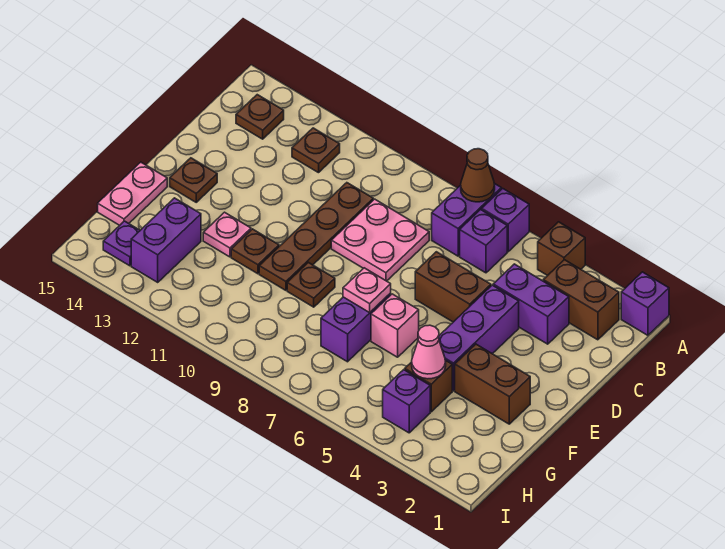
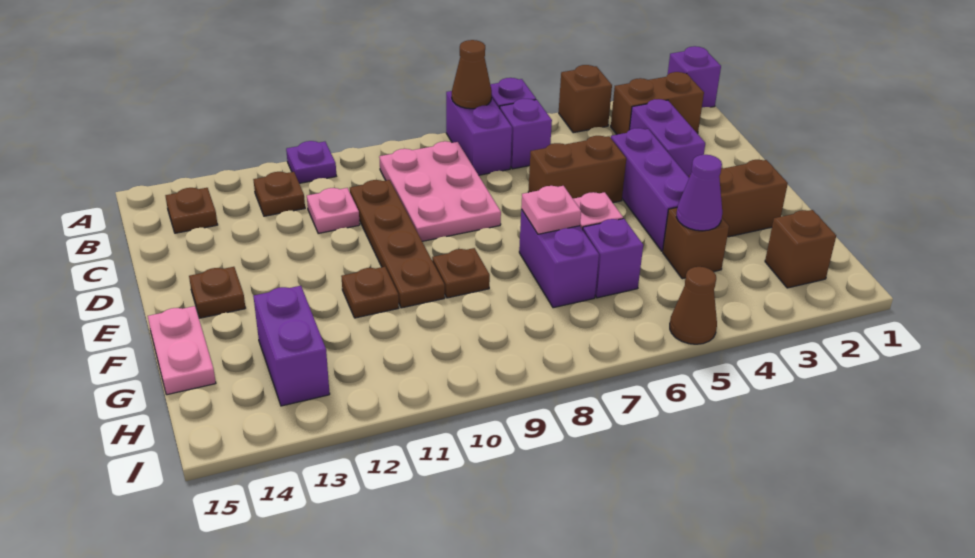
purple brick C3:C4 level 1 -> purple brick C3:D3 level 1
pink plate C8:D9 level 1 -> pink plate B8:D9 level 1
pink plate F12 level 1 -> pink plate C11 level 1
pink cone G4 level 2 -> purple cone G4 level 2
none -> brown brick H2 level 1
purple brick H4 level 1 -> purple brick G6 level 1
purple plate H14 level 1 -> purple plate A11 level 1
none -> brown cone I5 level 1

